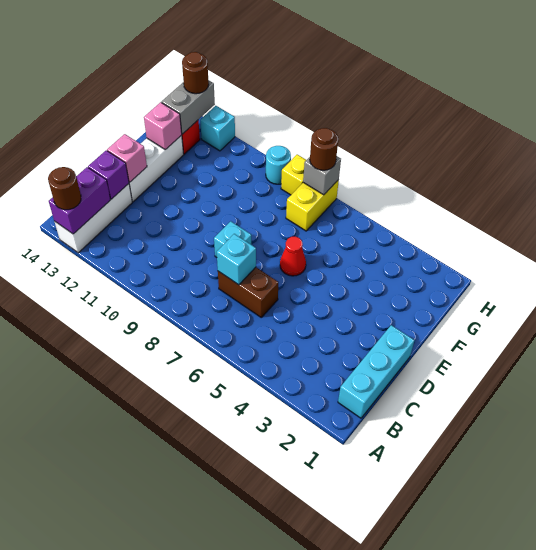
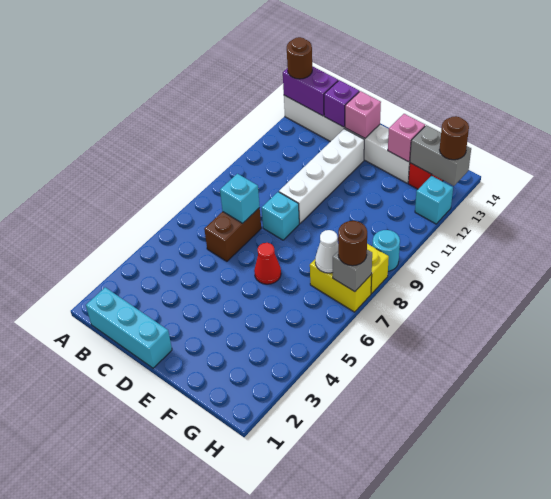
none -> white brick D9:D12 level 1
none -> white cone G7 level 2

